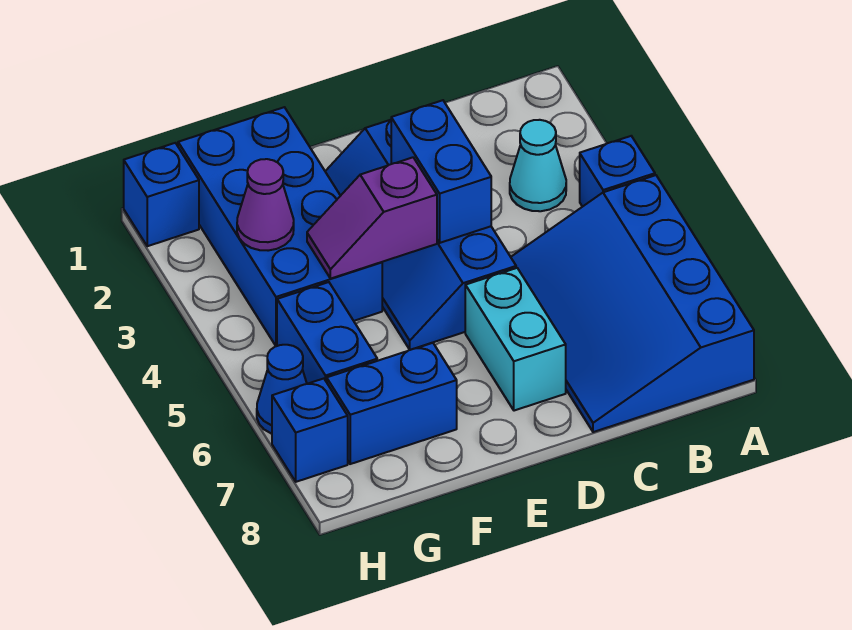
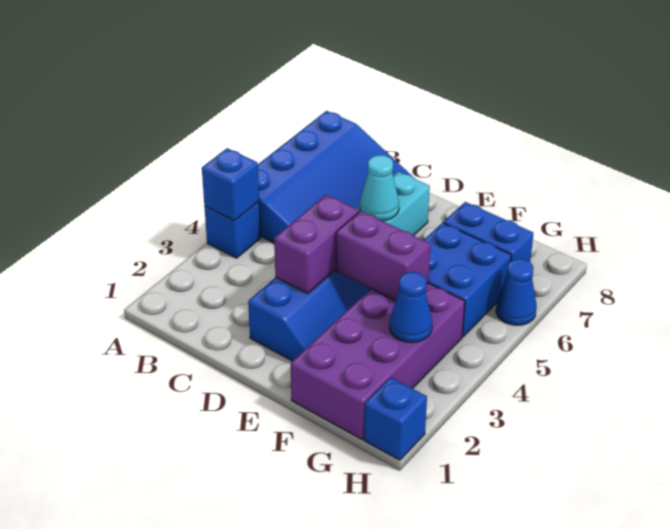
cyan cone B3 level 1 -> cyan cone D6 level 2
blue brick D3:D4 level 2 -> purple brick D3:D4 level 2
purple slope E4:F4 level 2 top E -> purple brick E4:F4 level 2
blue brick F1:G4 level 1 -> purple brick F1:G4 level 1
purple cone G3 level 2 -> blue cone G3 level 2
blue brick G5:G6 level 1 -> blue brick F5:G6 level 1
blue brick H7 level 1 -> blue brick A4 level 2

